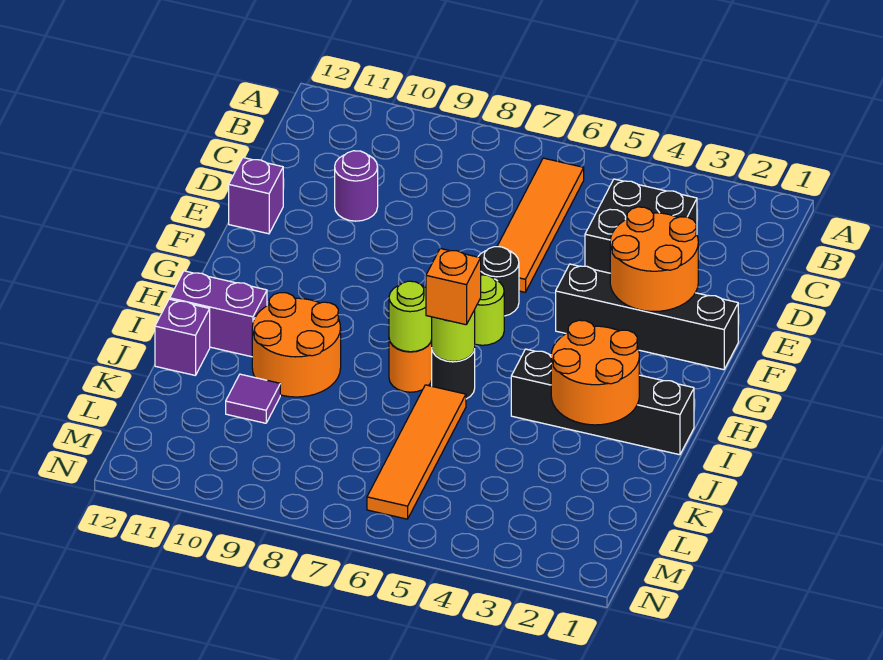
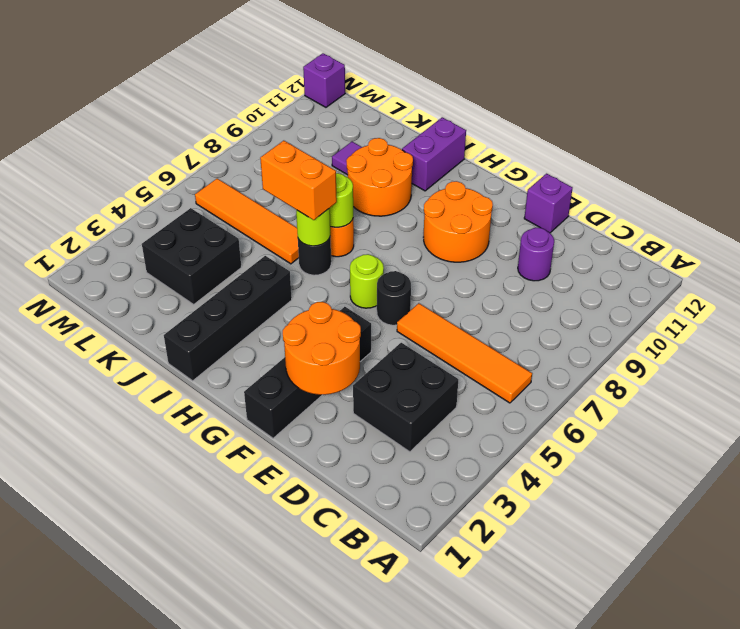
orange round brick I2:J3 level 2 -> orange round brick F9:G10 level 1
orange brick I6 level 3 -> orange brick I6:J6 level 3
purple brick J12 level 1 -> purple brick N12 level 1
none -> black brick K3:L4 level 1

